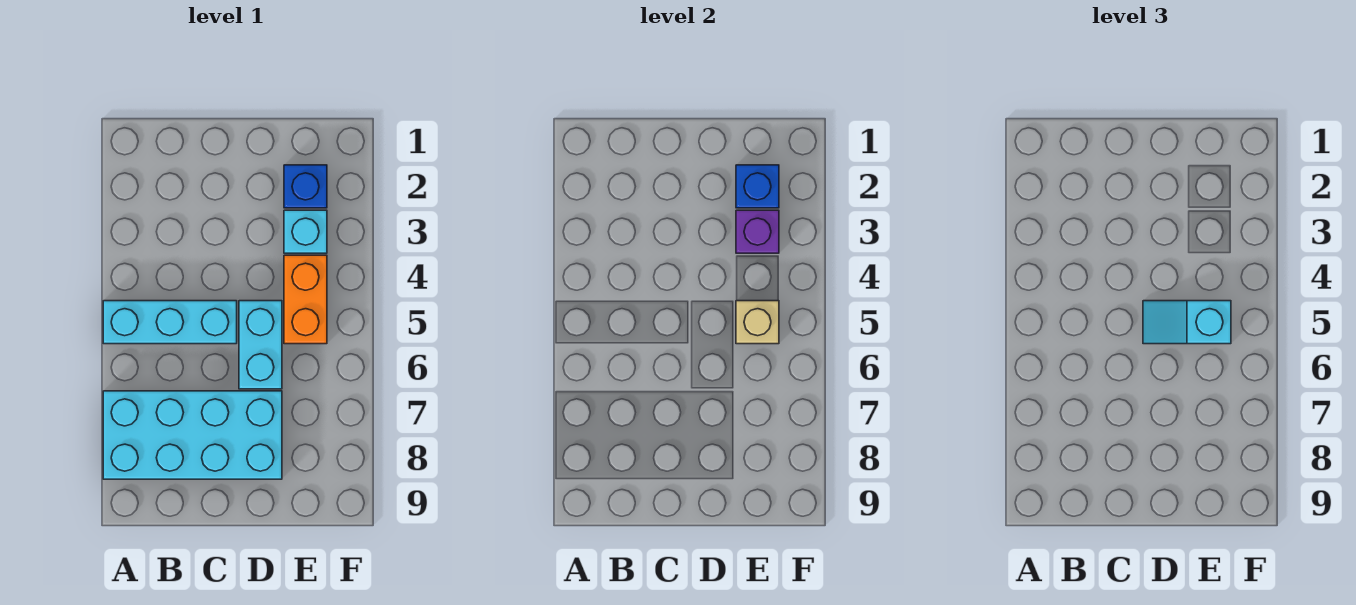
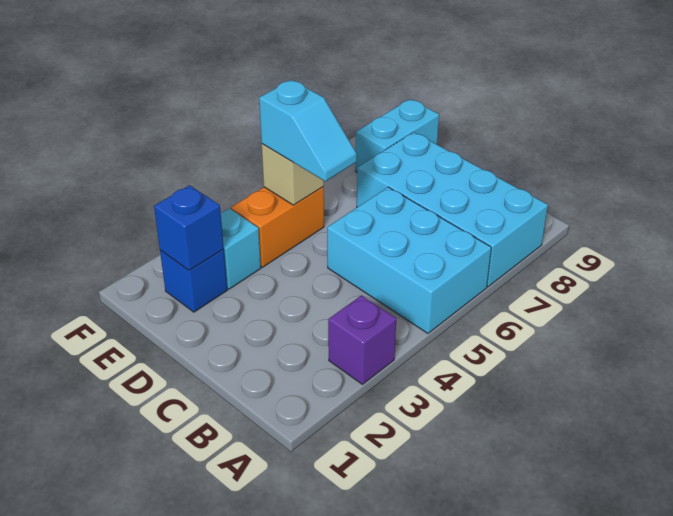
cyan brick A5:C5 level 1 -> cyan brick A5:C6 level 1
cyan brick D5:D6 level 1 -> cyan brick E8:E9 level 1
purple brick E3 level 2 -> purple brick A3 level 1

